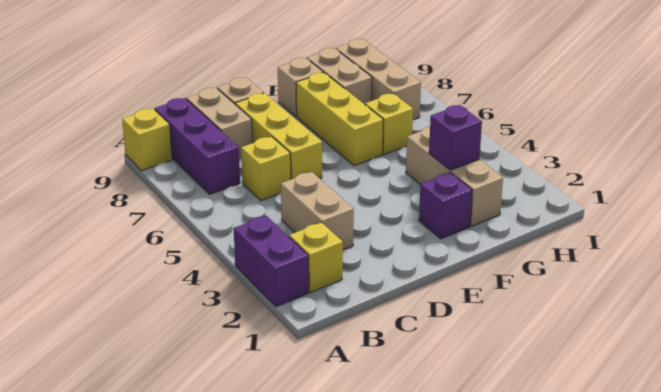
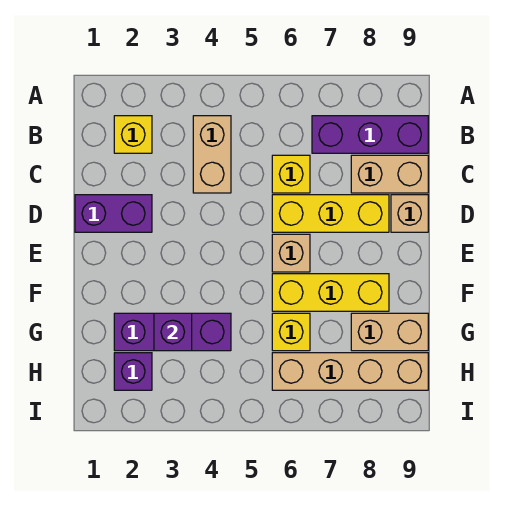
purple brick A2:A3 level 1 -> purple brick D1:D2 level 1
yellow brick A9 level 1 -> none
tan brick C3:C4 level 1 -> tan brick B4:C4 level 1
purple brick F2 level 1 -> purple brick H2 level 1
tan brick F9 level 1 -> tan brick E6 level 1
tan brick G2:G4 level 1 -> purple brick G2:G4 level 1
tan brick H7:H9 level 1 -> tan brick H6:H9 level 1

